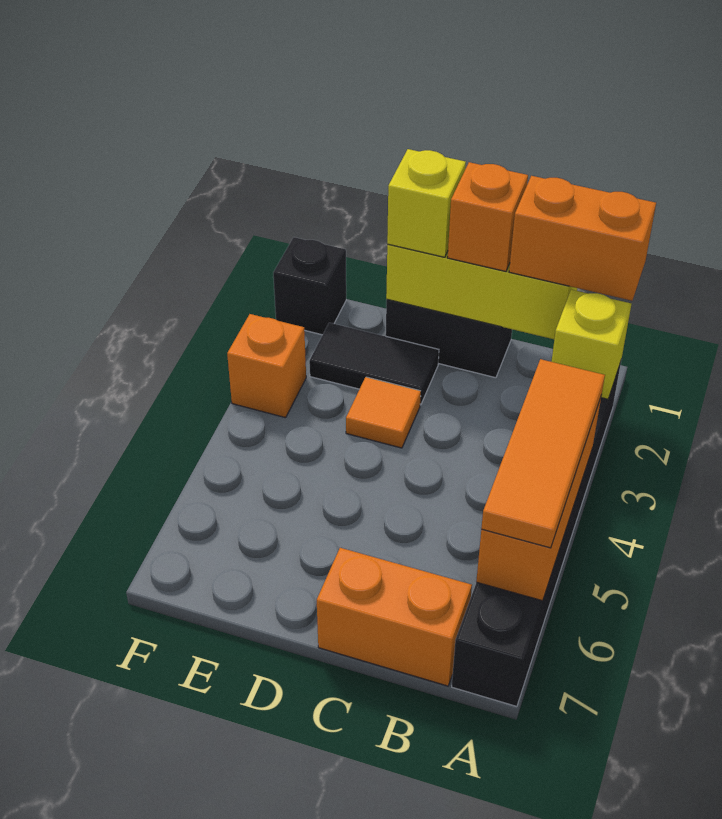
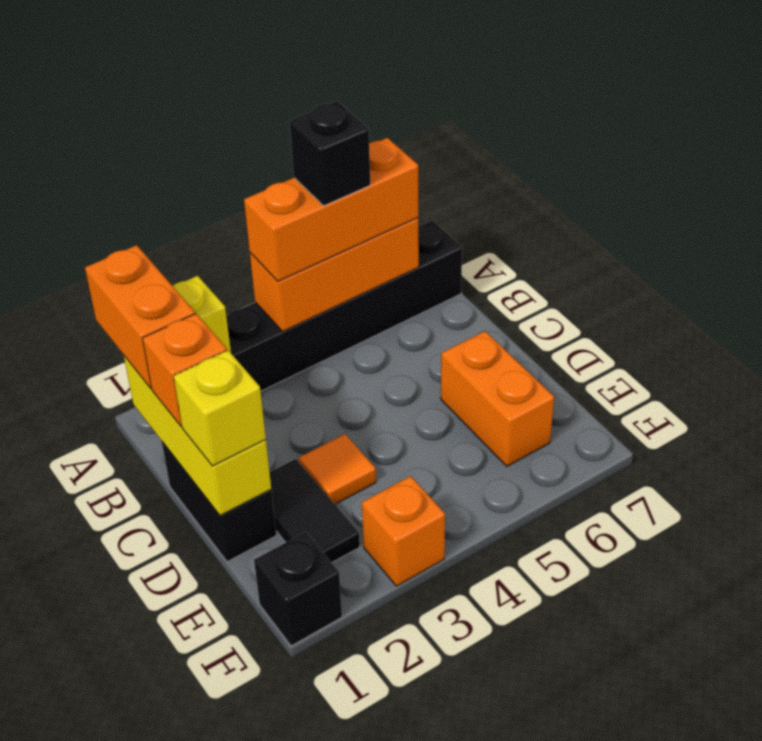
orange tile A4:A6 level 3 -> orange brick A4:A6 level 3
none -> black brick A5 level 4
orange brick B7:C7 level 1 -> orange brick D6:E6 level 1

